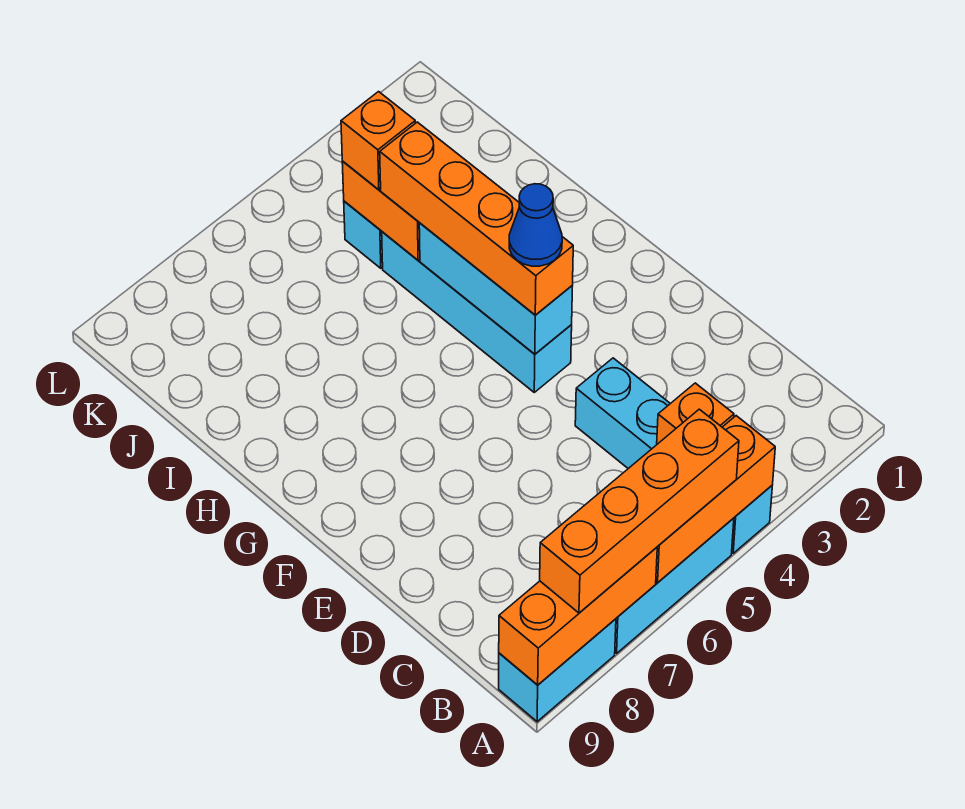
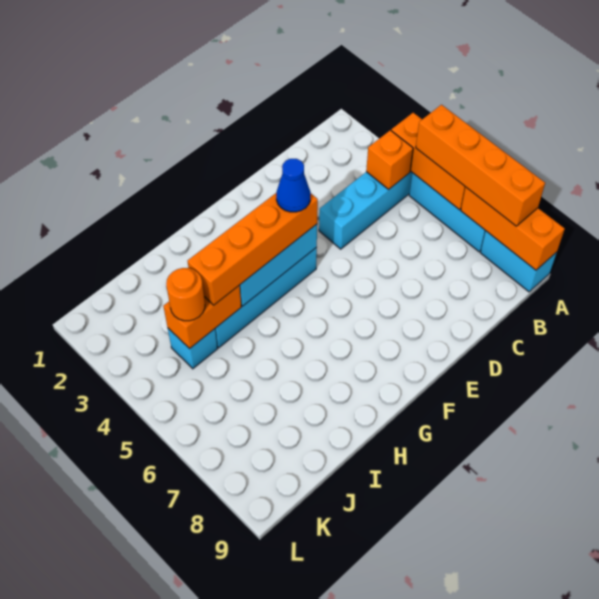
orange brick J4 level 3 -> orange round brick J4 level 3

